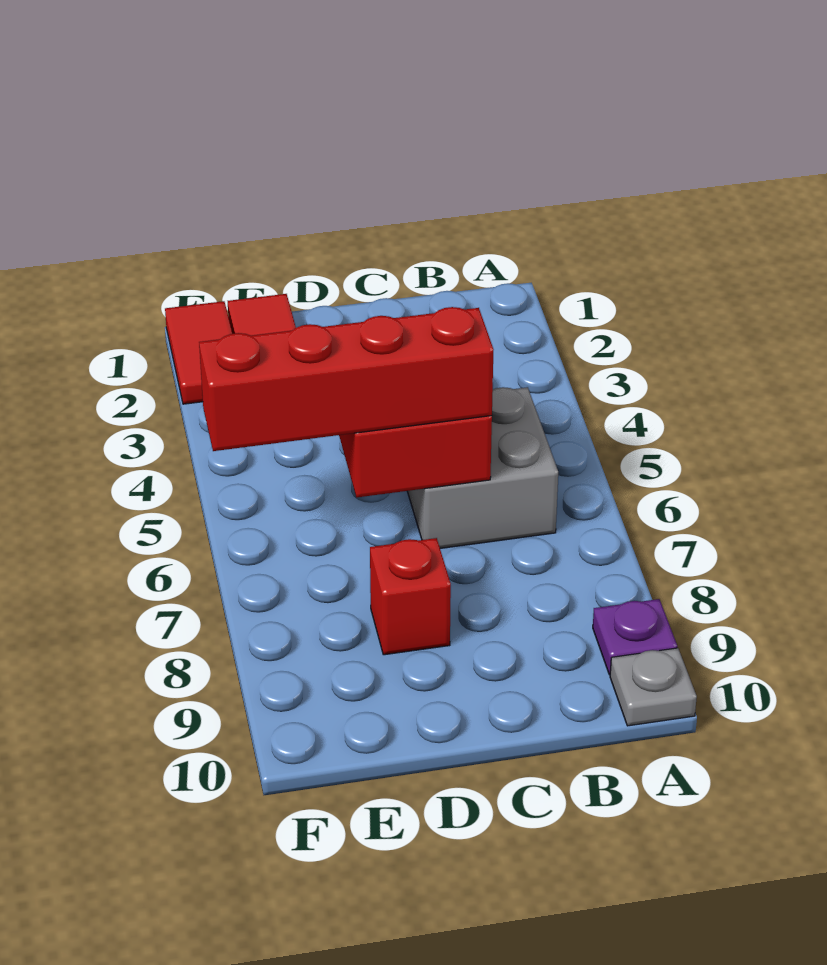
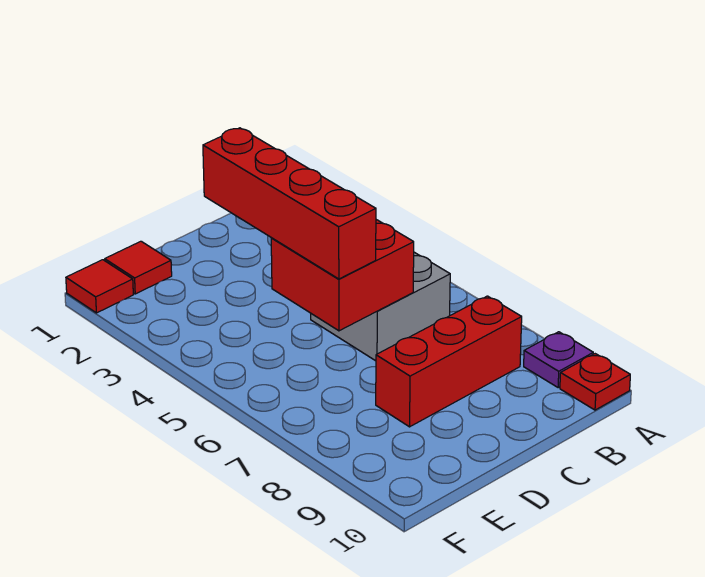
grey plate A10 level 1 -> red plate A10 level 1
red brick C6:F6 level 3 -> red brick D3:D6 level 3
red brick D8 level 1 -> red brick B8:D8 level 1
red tile F1:F2 level 1 -> red tile F1 level 1

